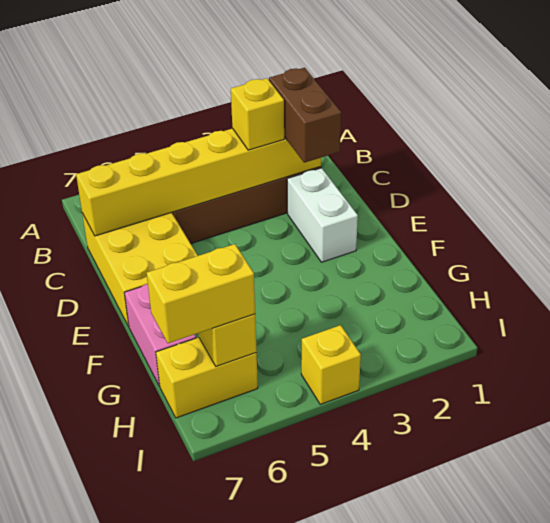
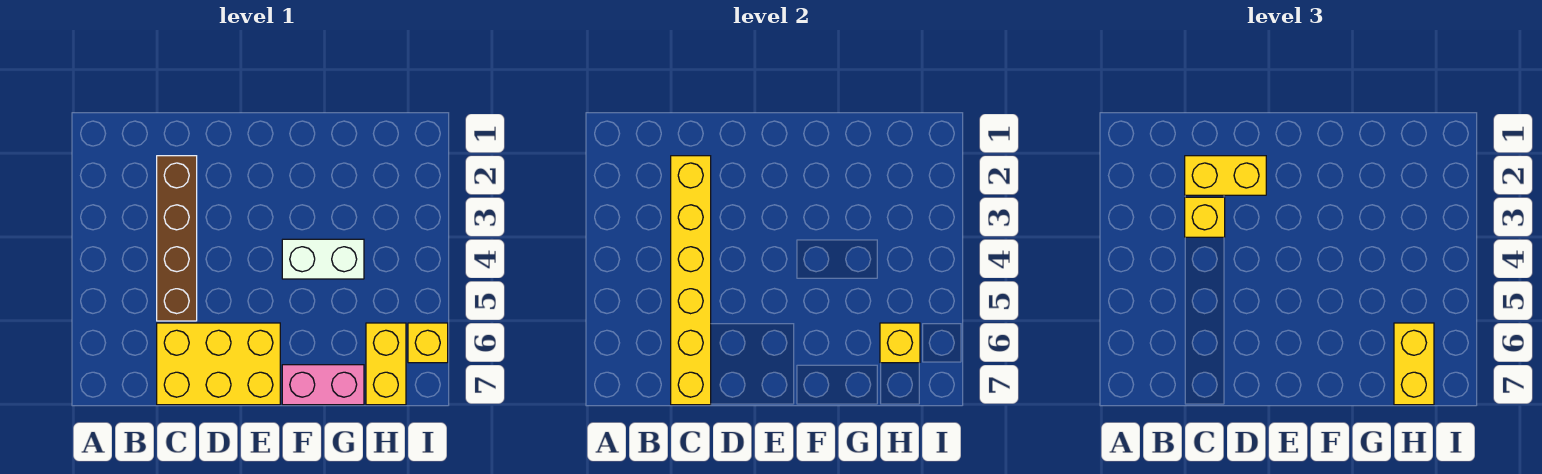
brown brick C2:D2 level 3 -> yellow brick C2:D2 level 3
white brick D2:E2 level 1 -> white brick F4:G4 level 1
yellow brick I4 level 1 -> yellow brick I6 level 1

